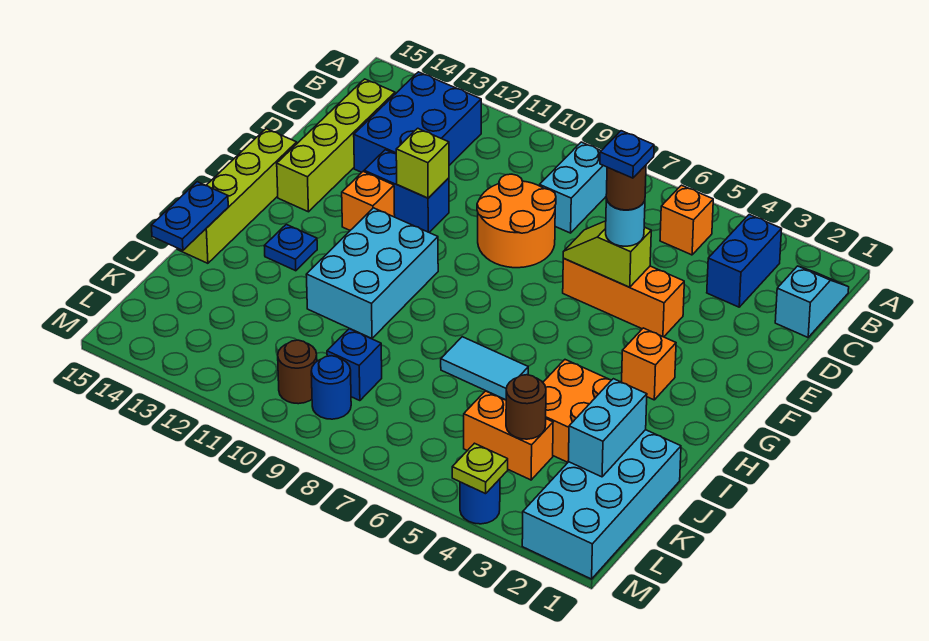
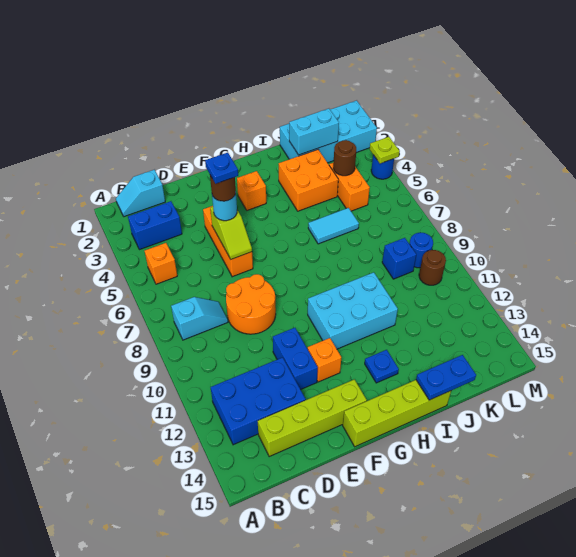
cyan brick B8:C8 level 1 -> cyan slope B8:C8 level 1 top B
lime brick E11 level 2 -> none
cyan tile I6:I7 level 1 -> cyan tile I6:J6 level 1

